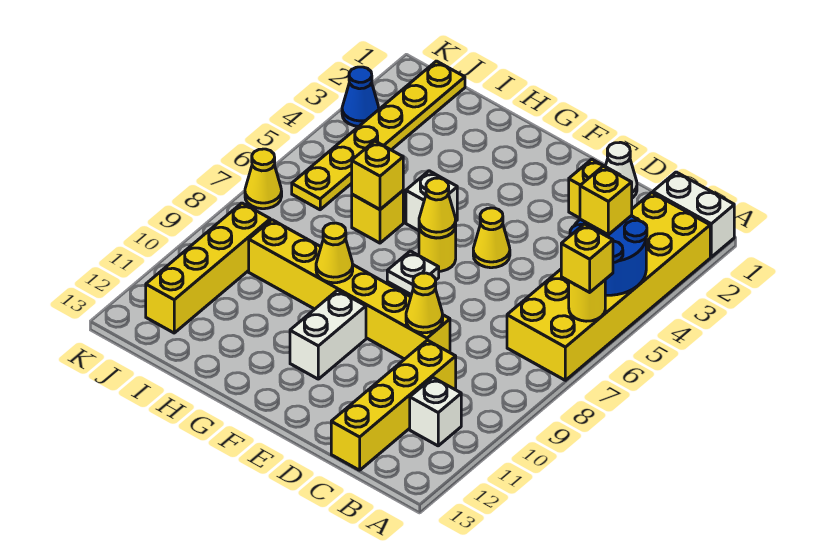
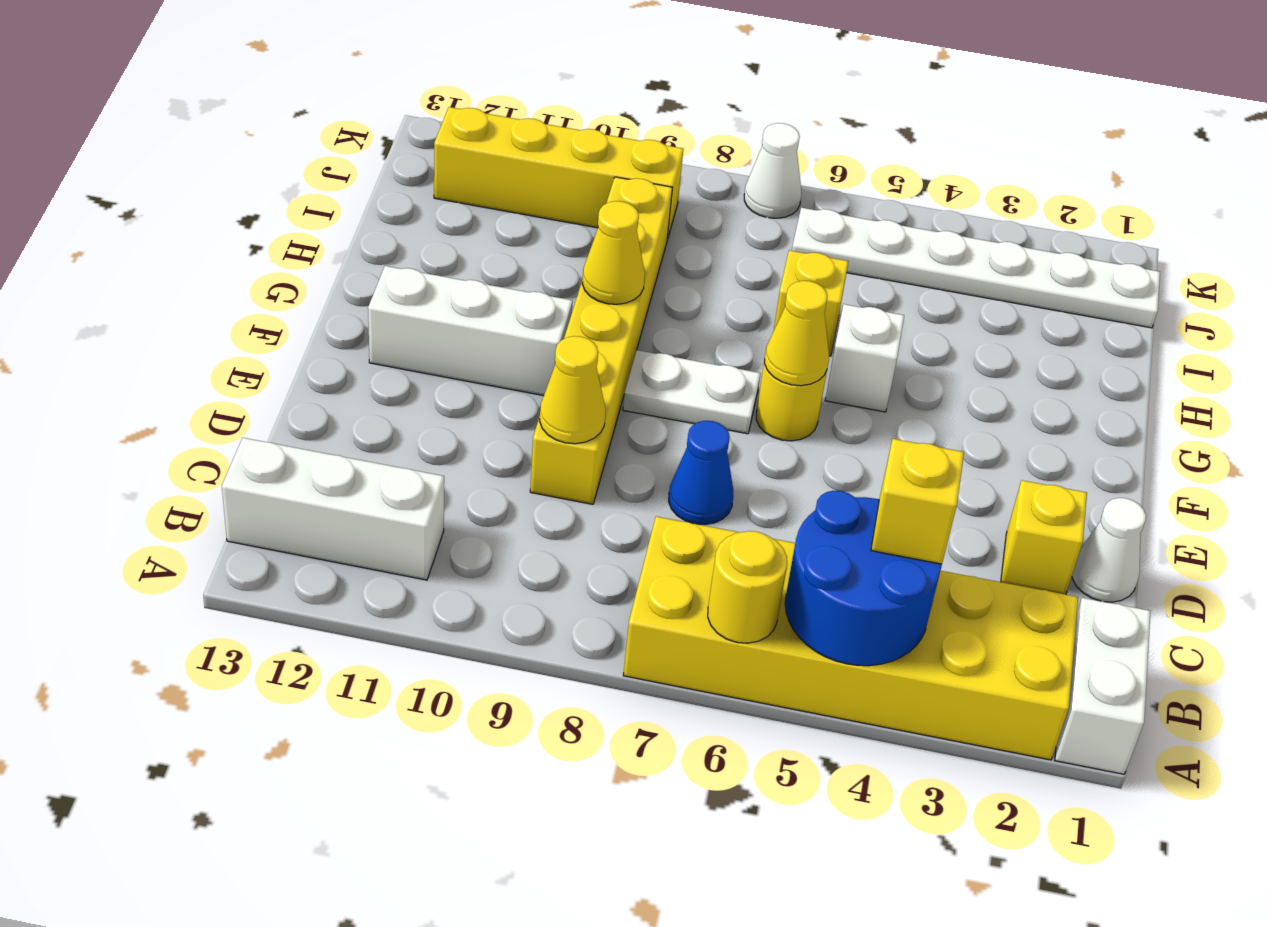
yellow brick A6 level 3 -> none
white brick B11 level 1 -> white brick B11:B13 level 1
yellow brick C10:C13 level 1 -> none
yellow cone E5 level 1 -> none
white plate F7 level 1 -> white plate F7:F8 level 1
white brick F10:F11 level 1 -> white brick F10:F12 level 1
yellow brick H6 level 2 -> none
yellow plate J1:J6 level 1 -> white plate J1:J6 level 1
blue cone K3 level 1 -> blue cone D7 level 1
yellow cone K7 level 1 -> white cone K7 level 1

